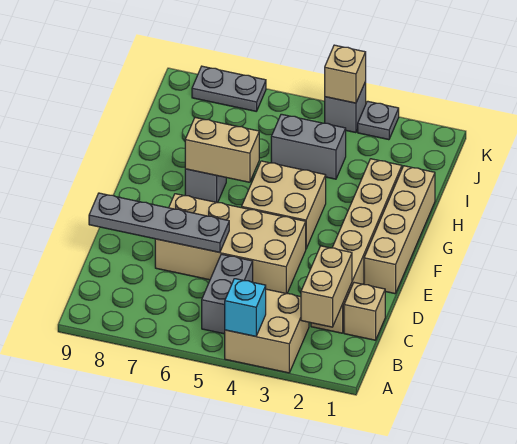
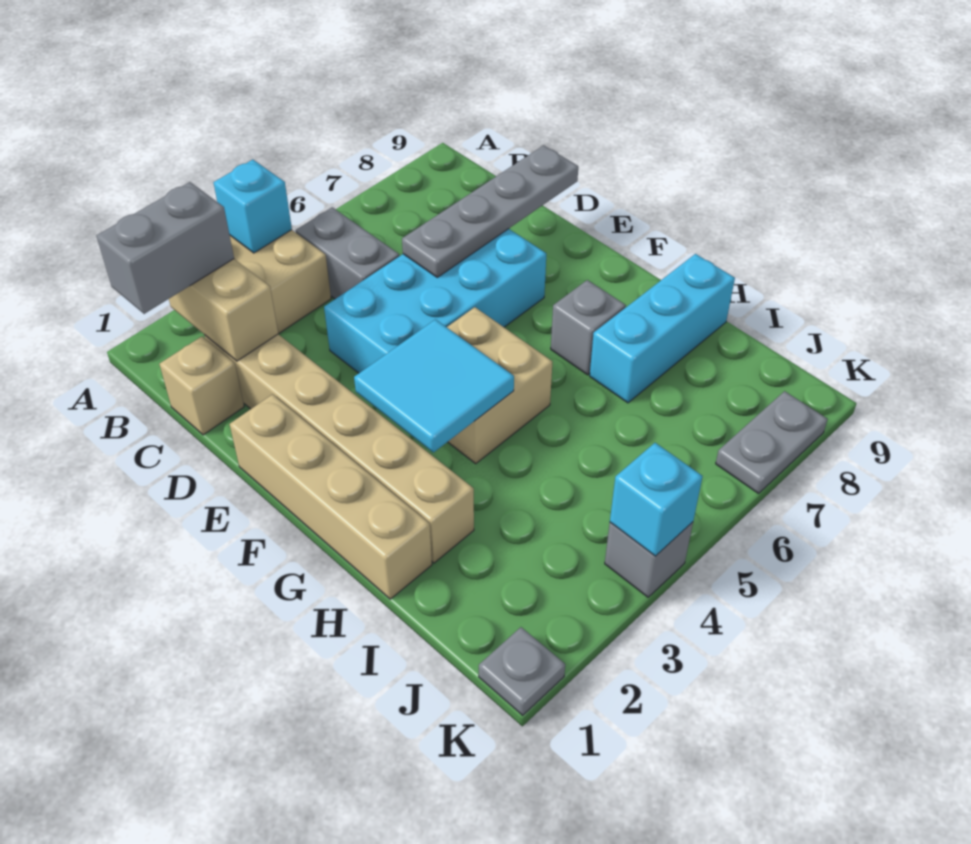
tan brick D4:E7 level 1 -> cyan brick D4:E7 level 1
none -> cyan tile F3:G4 level 2
tan brick G6:G7 level 2 -> none
none -> cyan brick H7:H9 level 1
grey brick I4:I5 level 1 -> grey brick B1:B2 level 3
grey plate K3 level 1 -> grey plate K1 level 1
tan brick K4 level 2 -> cyan brick K4 level 2

